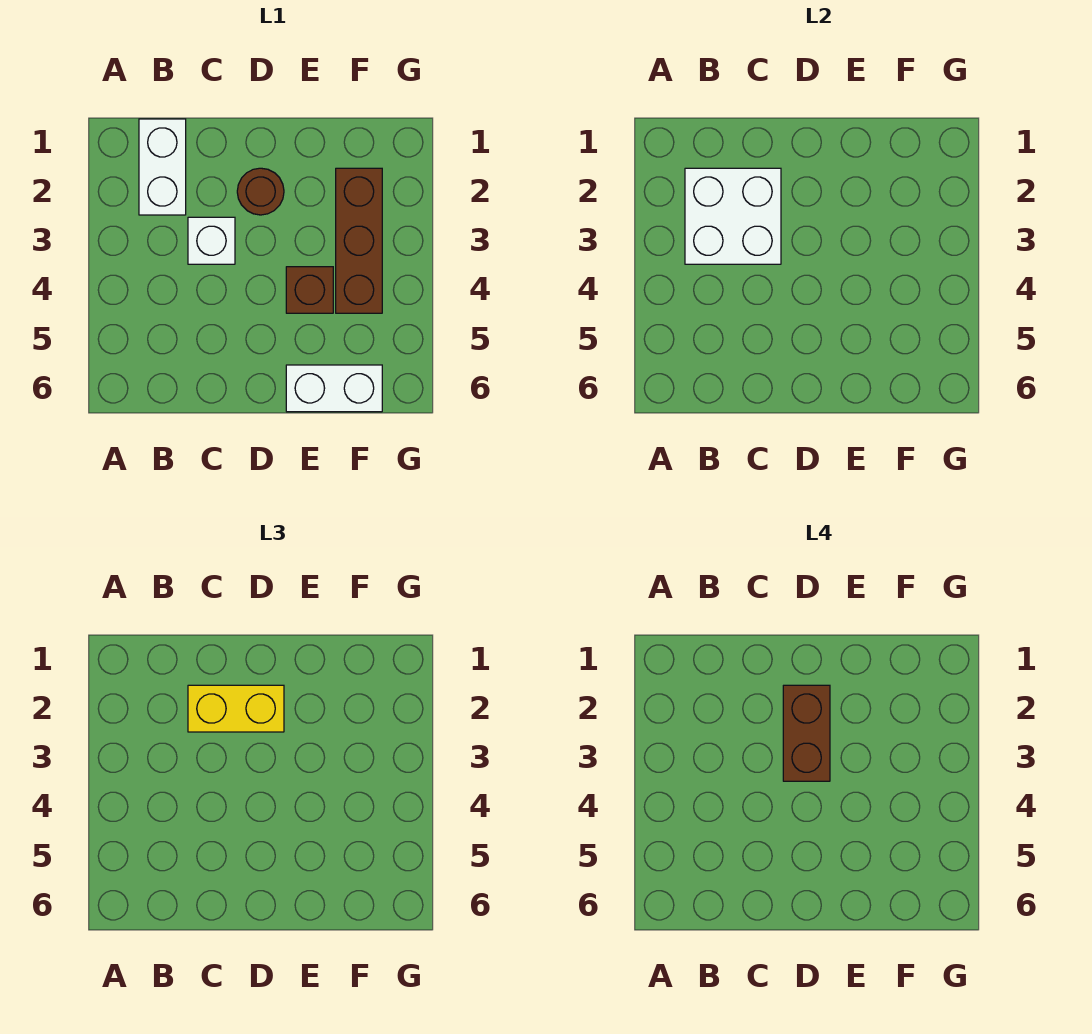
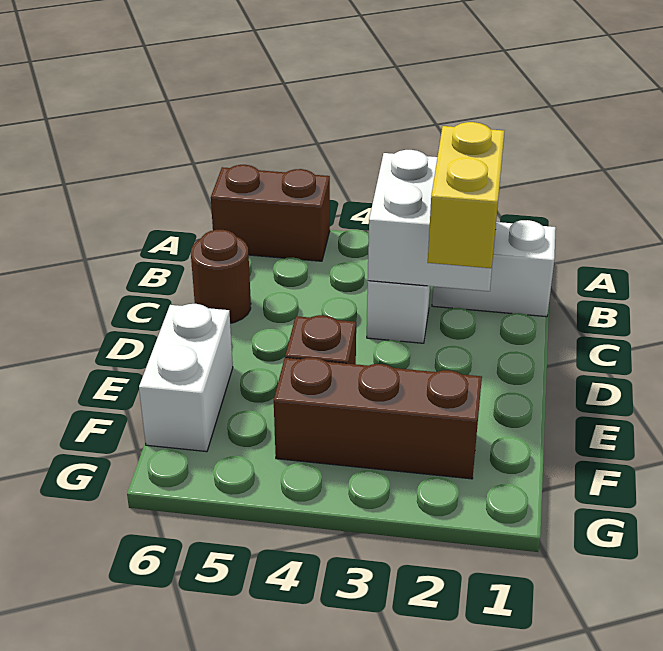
brown round brick D2 level 1 -> brown round brick C6 level 1
brown brick D2:D3 level 4 -> brown brick A5:A6 level 1

